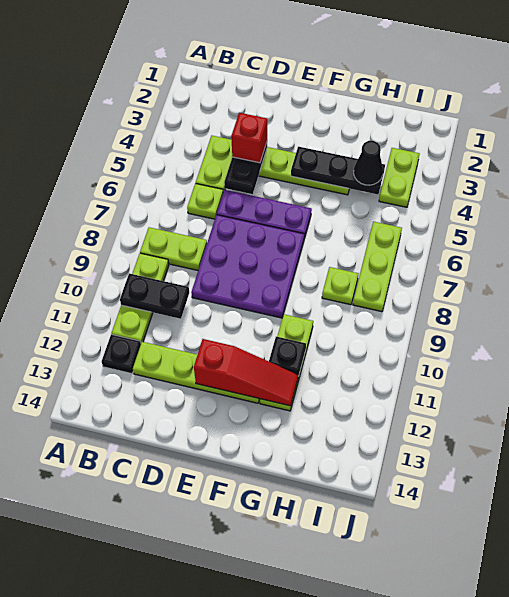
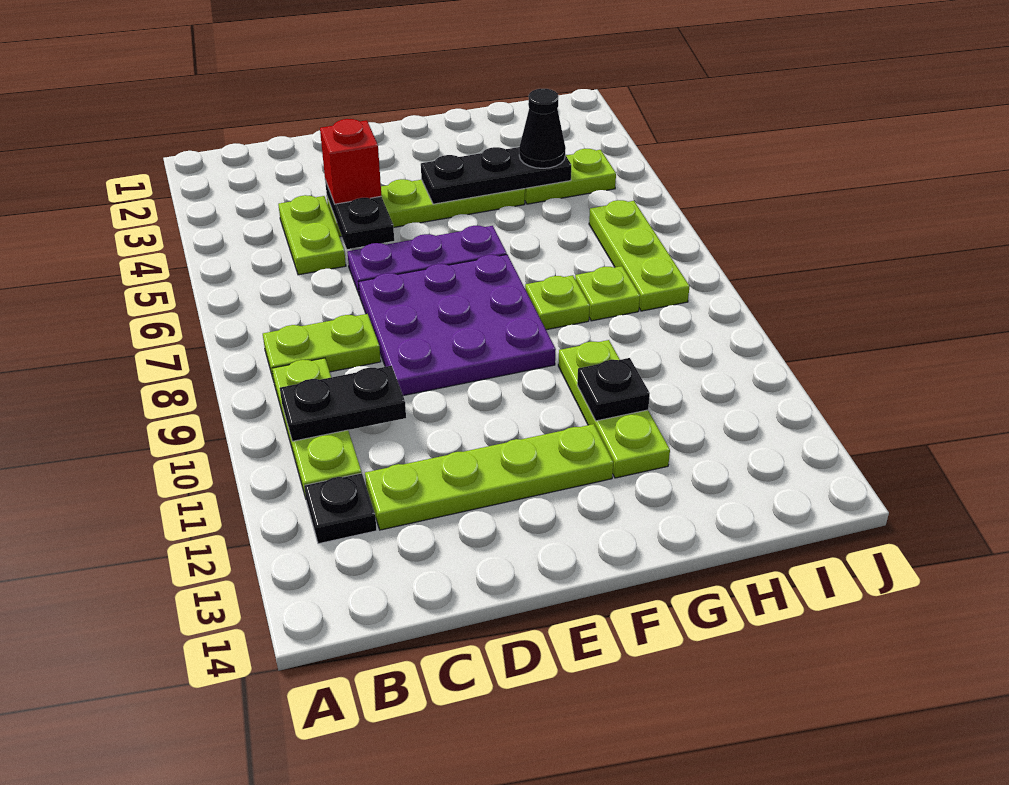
lime plate C6 level 1 -> lime plate G8 level 1
red slope E12:G12 level 2 top E -> none
lime plate I3:I4 level 1 -> lime plate H4:I4 level 1

